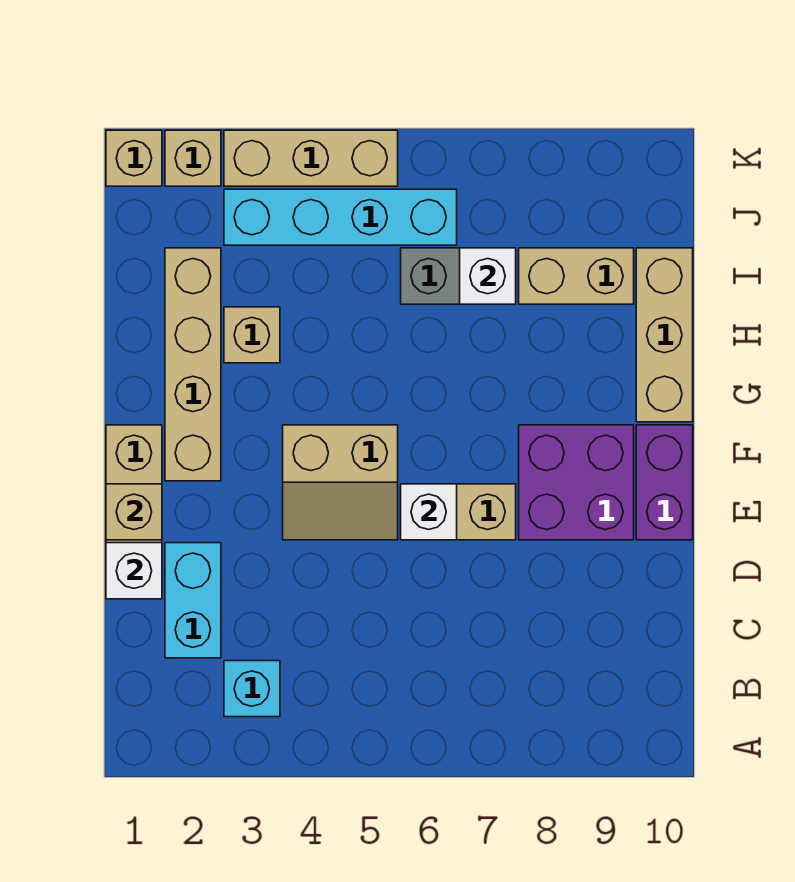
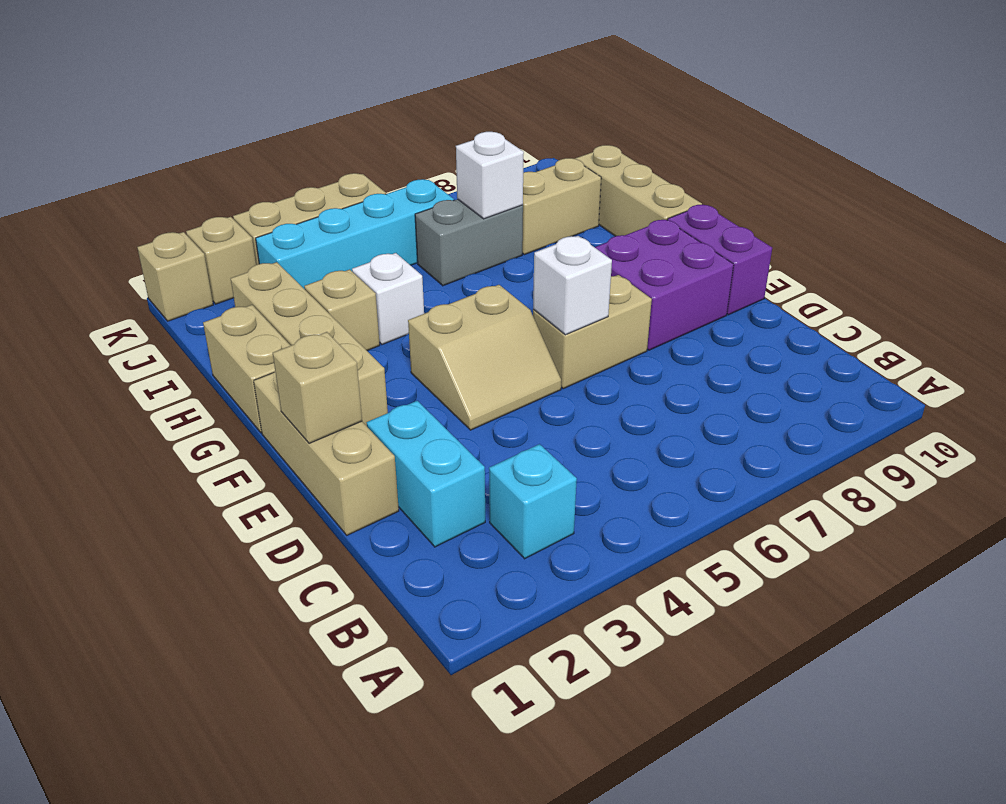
white brick D1 level 2 -> white brick H4 level 1
none -> tan brick G1:H1 level 1

